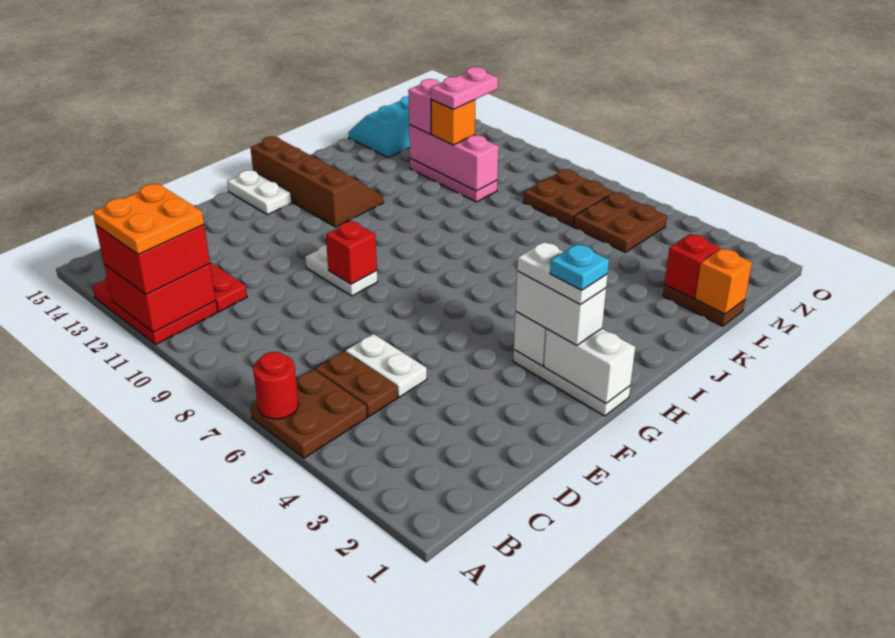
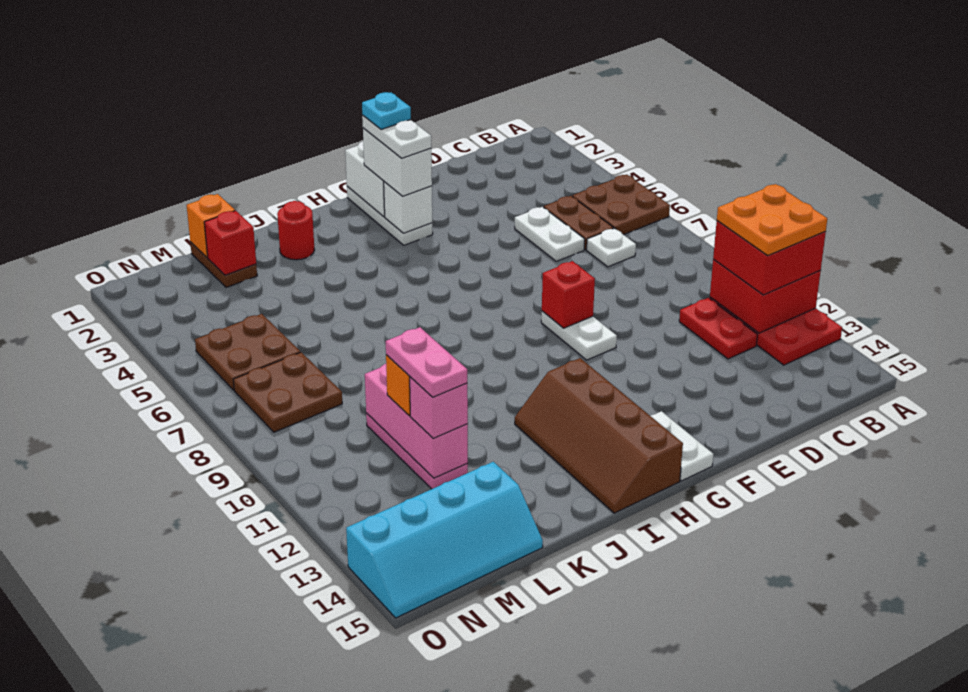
red round brick A6 level 2 -> red round brick J2 level 1
none -> white plate C7 level 1
pink plate L11:M11 level 4 -> pink plate L11:L12 level 4

